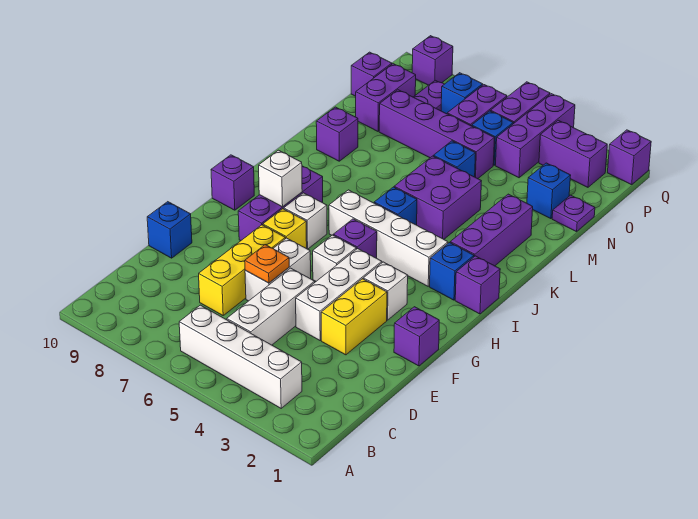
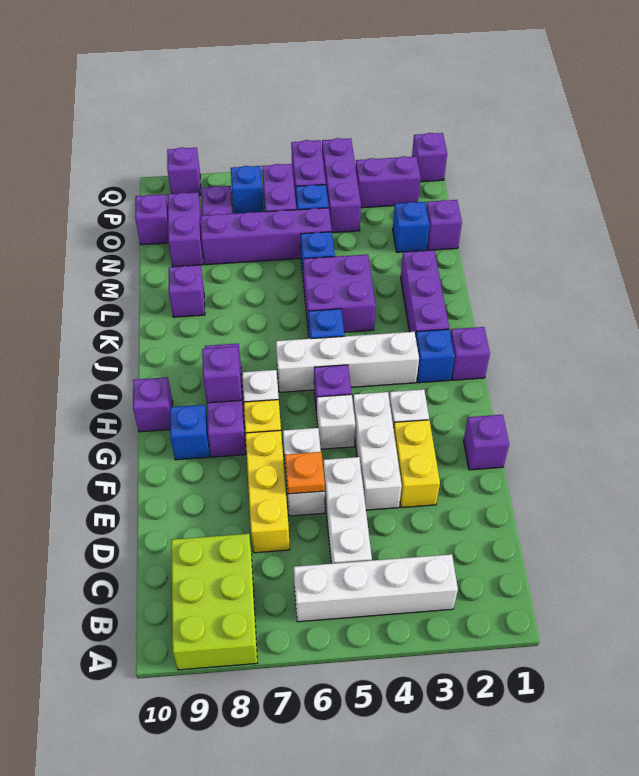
none -> lime brick A8:C9 level 1
blue brick E10 level 1 -> blue brick G9 level 1
white brick H8 level 2 -> purple brick H8 level 2
purple plate N1 level 1 -> purple brick N1 level 1

